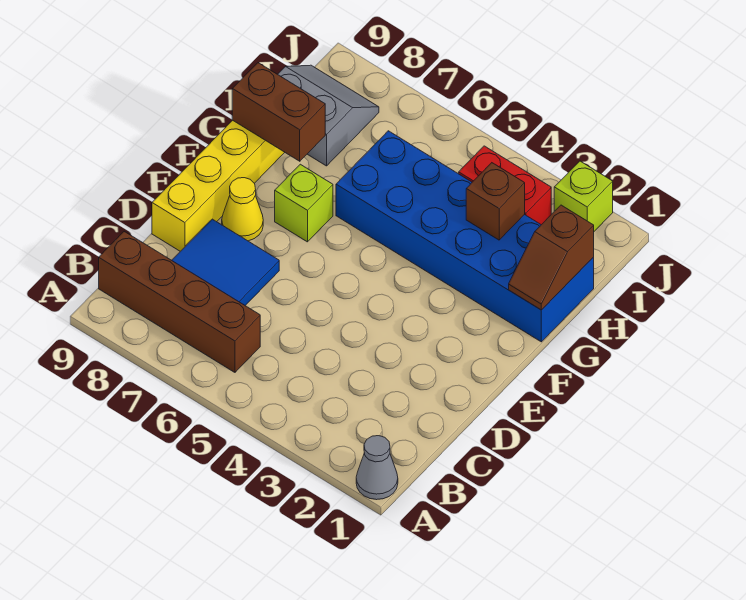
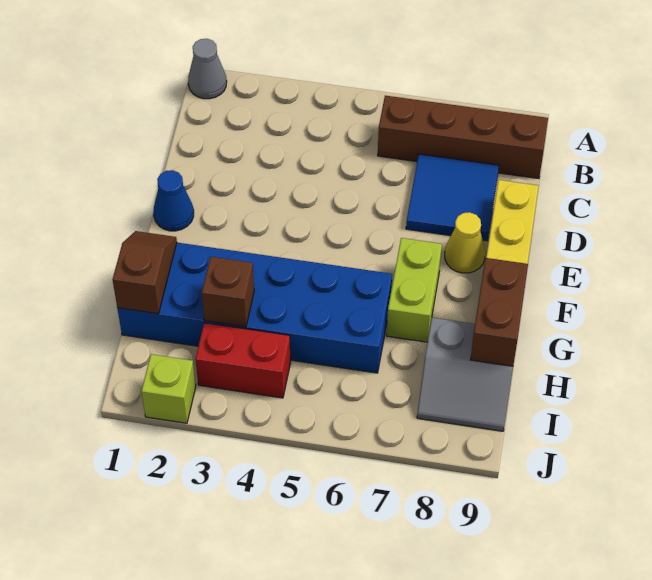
none -> blue cone E1 level 1
lime brick F7 level 1 -> lime brick F7:G7 level 1
brown brick G8:G9 level 2 -> brown brick G9:H9 level 2

